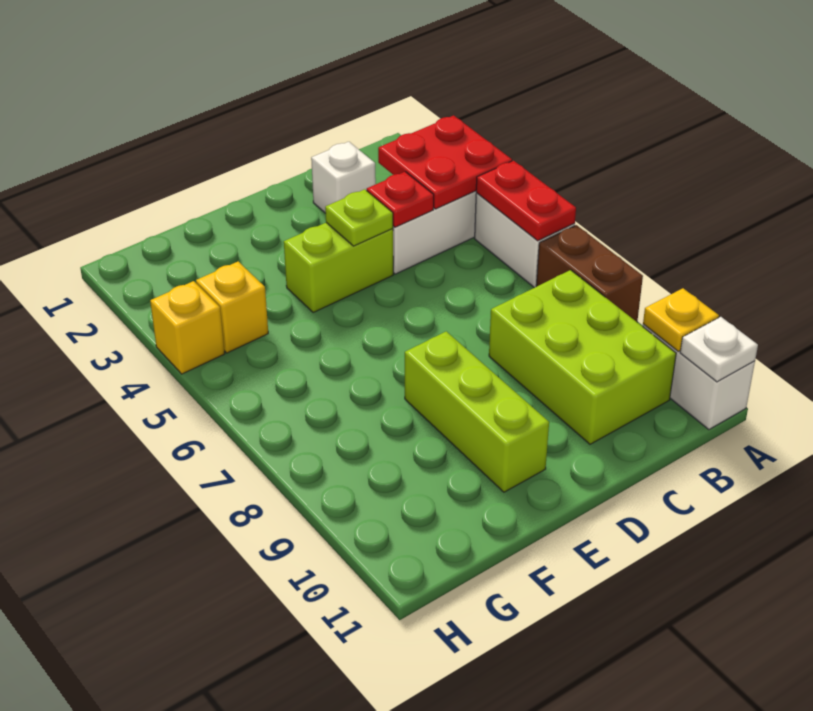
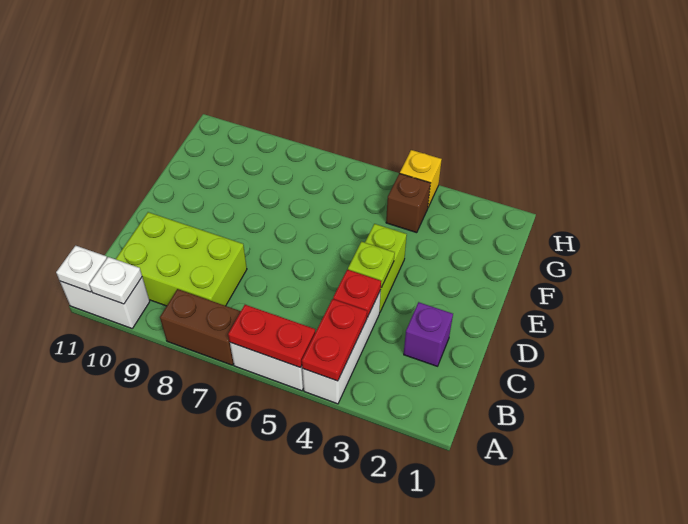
red plate A3:B4 level 2 -> red plate A4:B4 level 2
yellow plate A10 level 2 -> white plate A10 level 2
white brick C2 level 1 -> purple brick C2 level 1
lime brick E8:E10 level 1 -> none
yellow brick G4 level 1 -> brown brick G4 level 1

